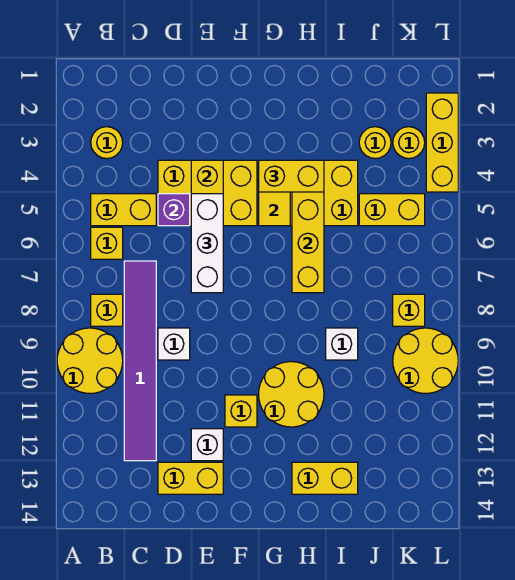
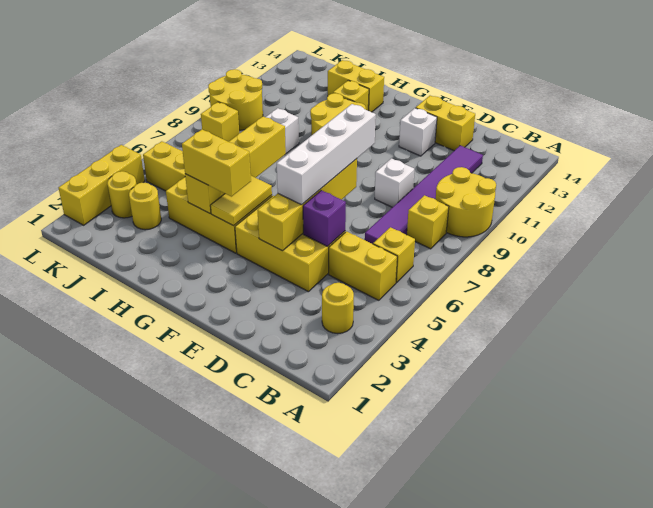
white brick E5:E7 level 3 -> white brick E5:E8 level 3
yellow brick F11 level 1 -> yellow brick H12 level 1

